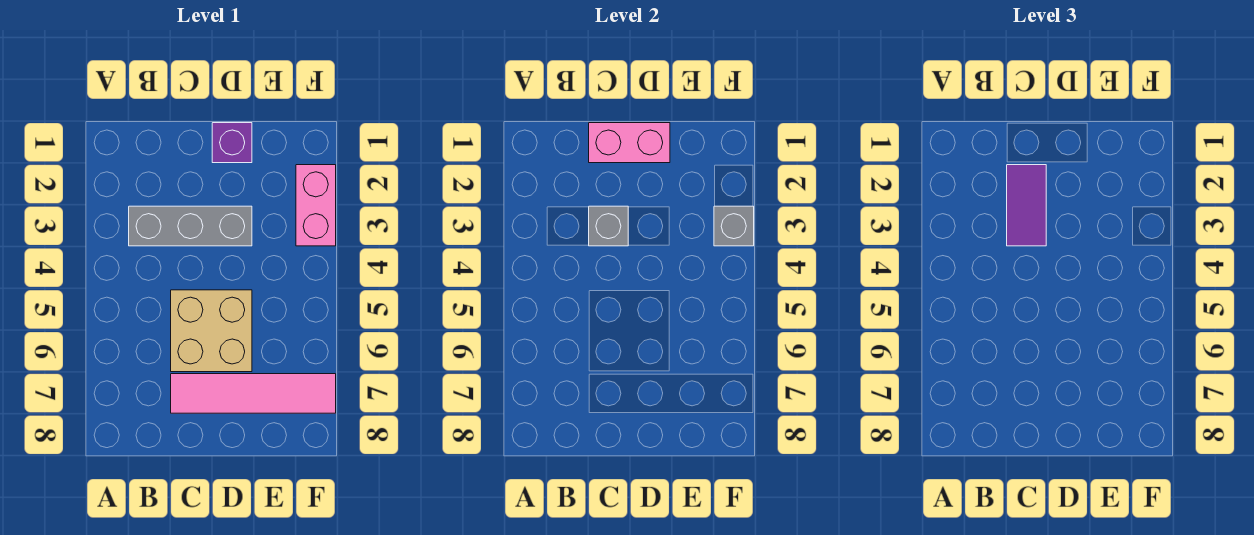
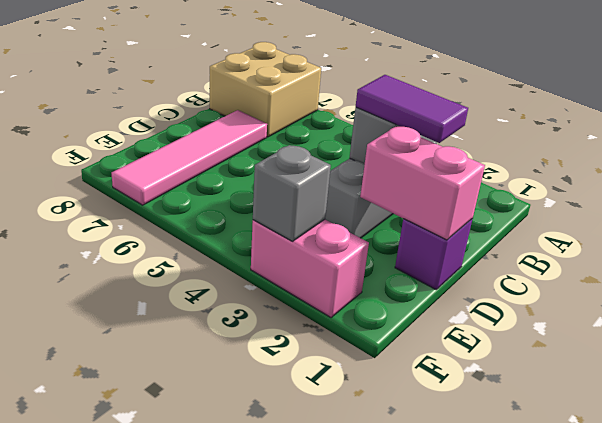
pink brick C1:D1 level 2 -> pink brick D1:D2 level 2
tan brick C5:D6 level 1 -> tan brick A7:B8 level 1

